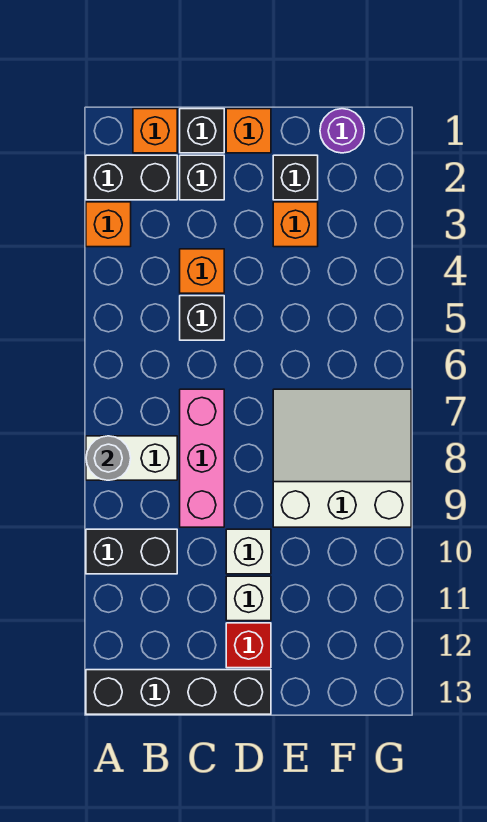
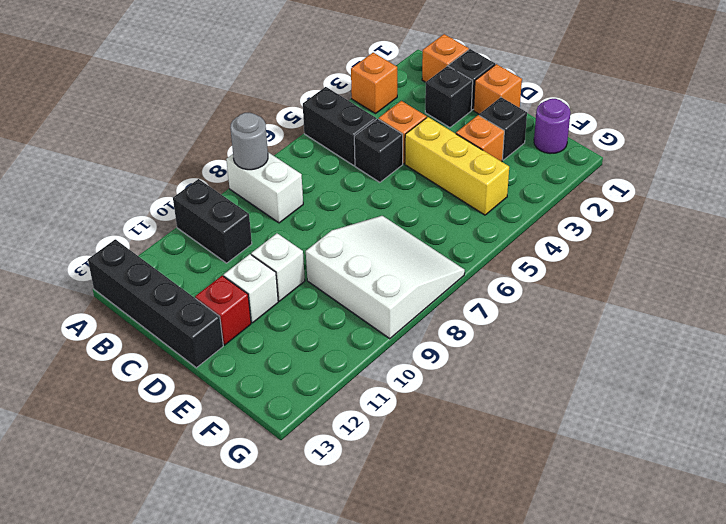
black brick A2:B2 level 1 -> black brick A5:B5 level 1
pink brick C7:C9 level 1 -> none
none -> yellow brick D4:F4 level 1

